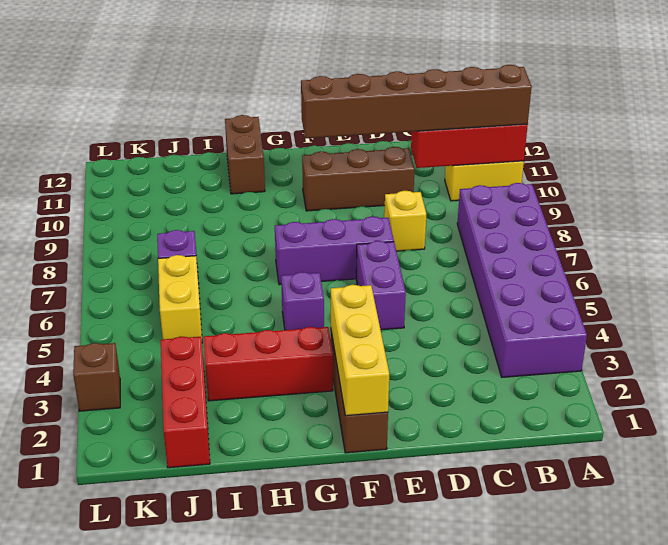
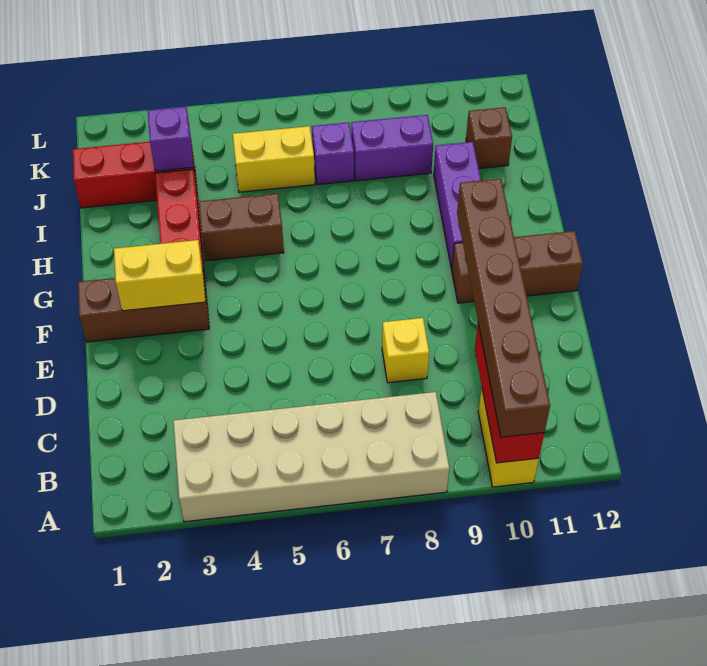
purple brick A3:B8 level 1 -> tan brick A3:B8 level 1
brown brick D10:F10 level 1 -> brown brick F10:F12 level 1
purple brick E5:E6 level 1 -> purple brick J8:J9 level 1
purple brick E7:G7 level 1 -> purple brick G10:I10 level 1
yellow brick F1:F3 level 2 -> yellow brick F2:F3 level 2
purple brick G5 level 1 -> purple brick J3 level 2
brown brick H11:H12 level 1 -> brown brick H4:H5 level 1
brown brick L3 level 1 -> brown brick J11 level 1

